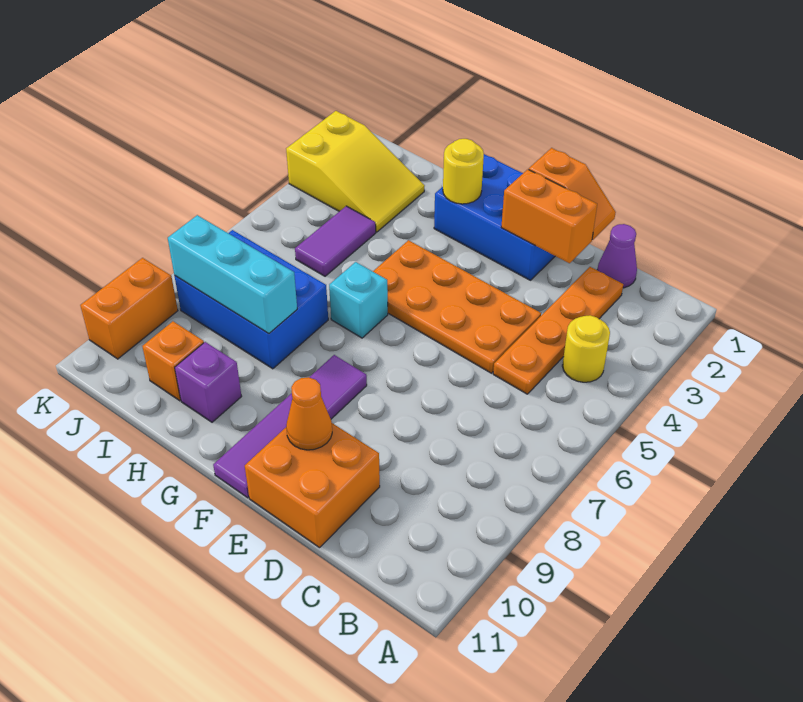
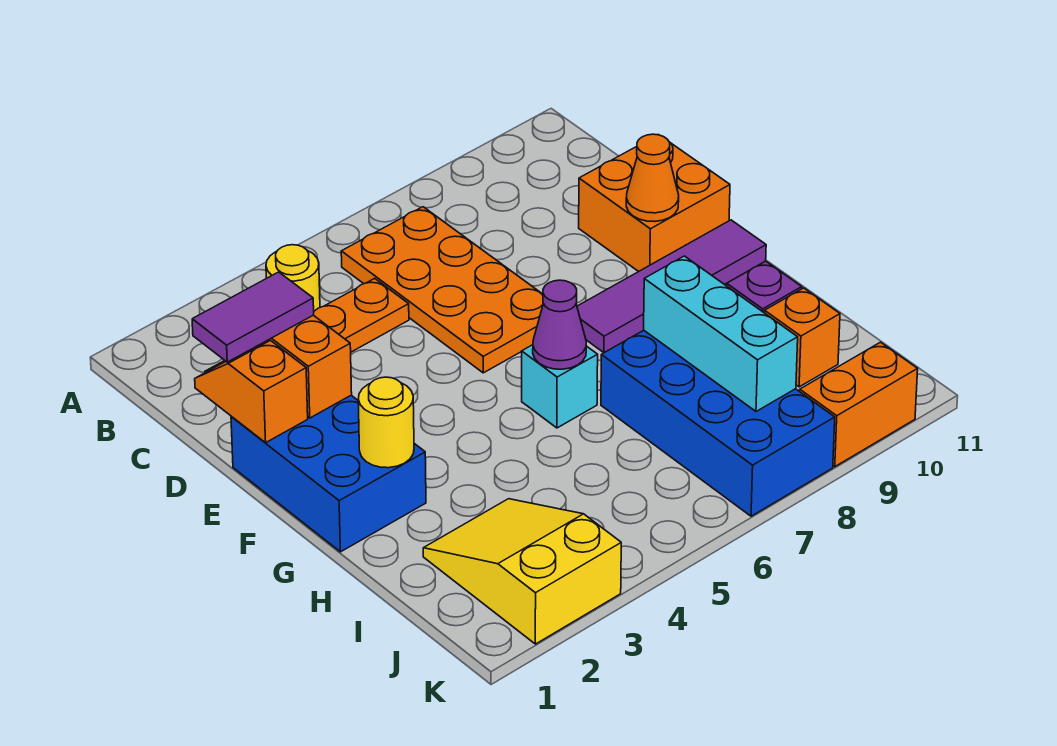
purple cone C1 level 1 -> purple cone G6 level 2
orange plate D4:G5 level 1 -> orange plate B6:E7 level 1
blue brick H7:J8 level 1 -> blue brick H7:K8 level 1
purple tile I4:I5 level 1 -> purple tile D1:D2 level 3

